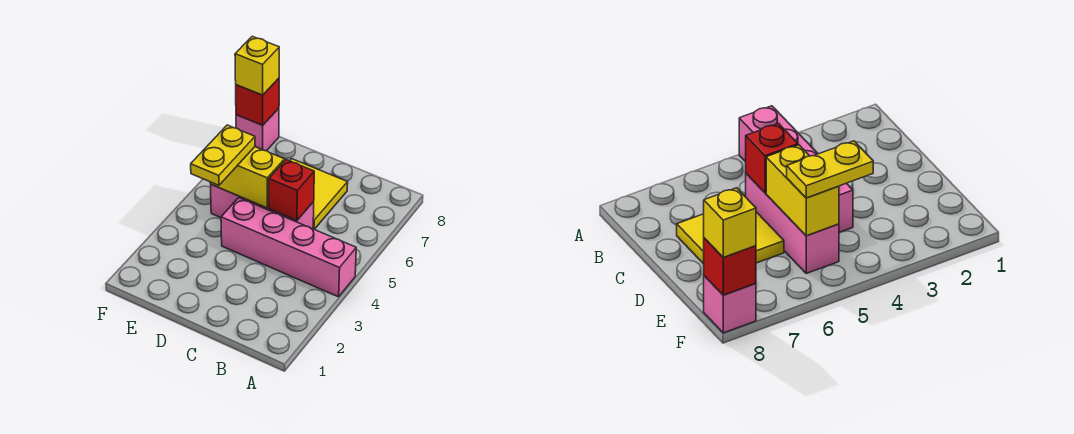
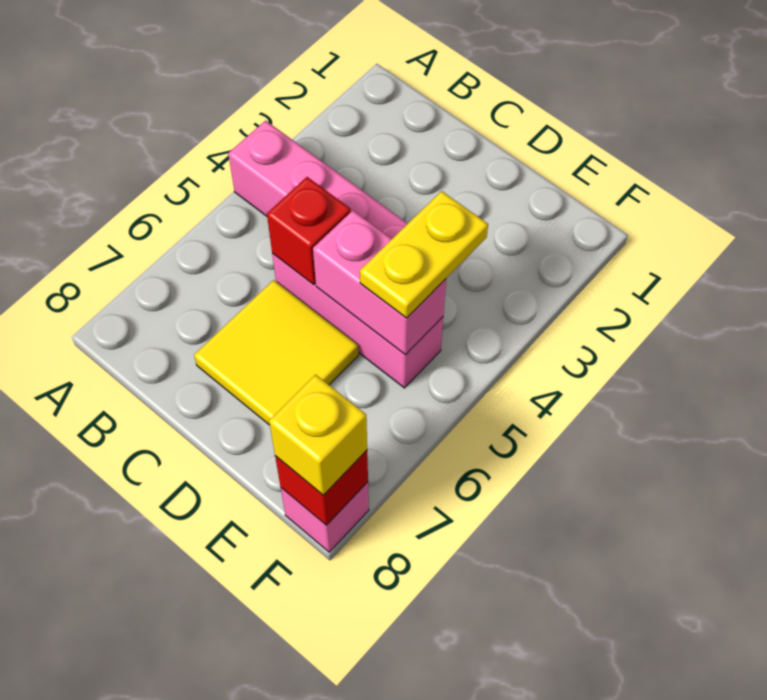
yellow brick D5:E5 level 2 -> pink brick D5:E5 level 2

